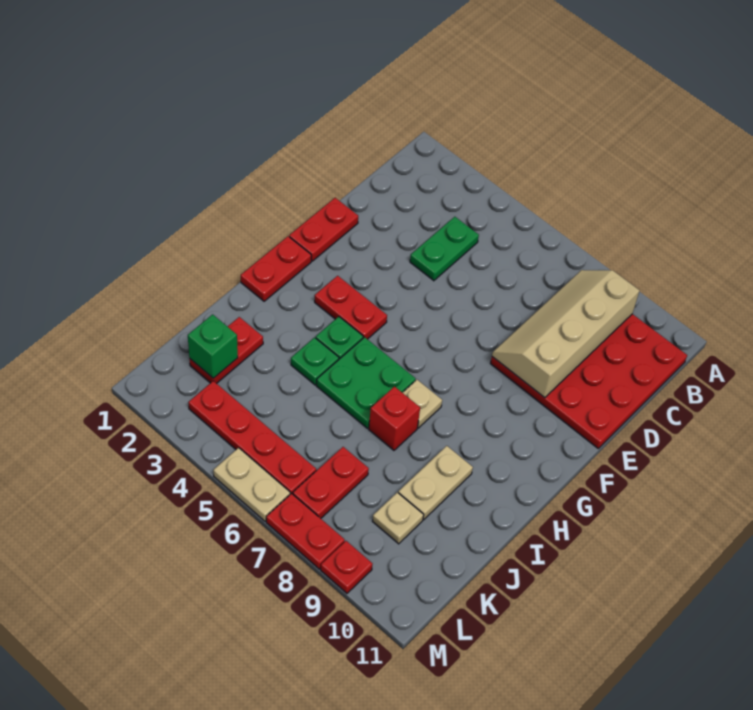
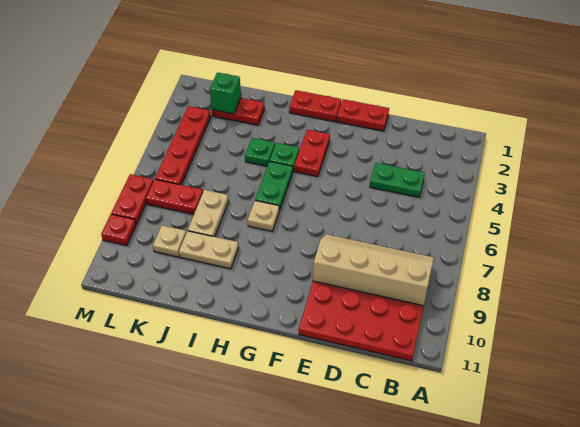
green plate H5:I6 level 1 -> green plate H5:H6 level 1
red brick I7 level 1 -> none
tan plate M5:M6 level 1 -> tan plate J7:J8 level 1

